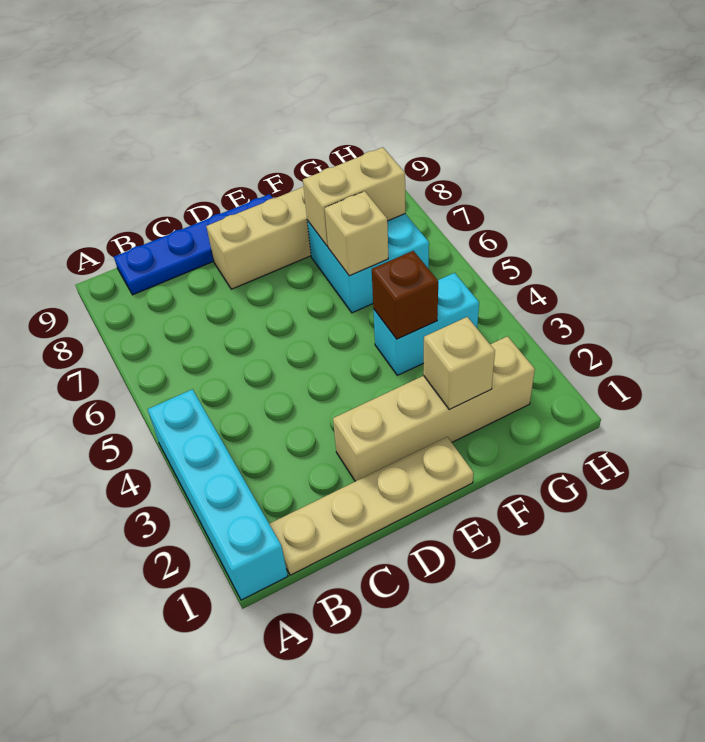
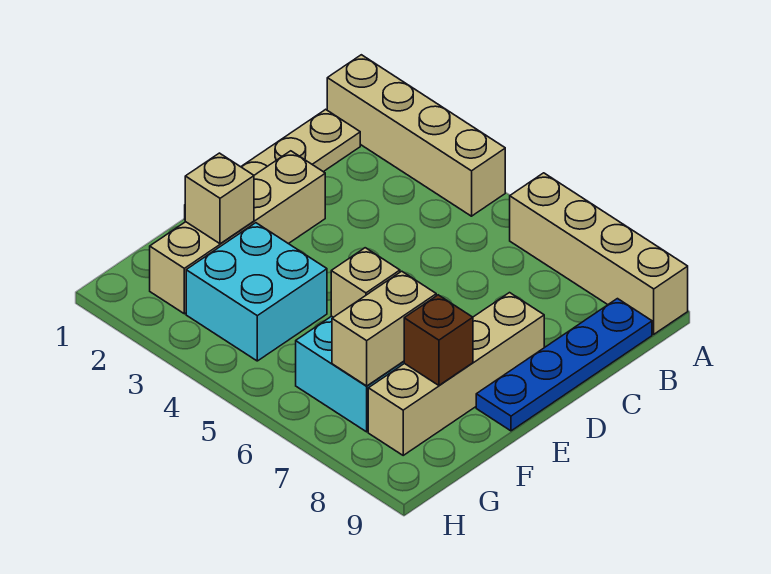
cyan brick A1:A4 level 1 -> tan brick A1:A4 level 1
none -> tan brick A6:A9 level 1
cyan brick F4:G4 level 1 -> cyan brick F3:G4 level 1
brown brick F4 level 2 -> brown brick F8 level 2

